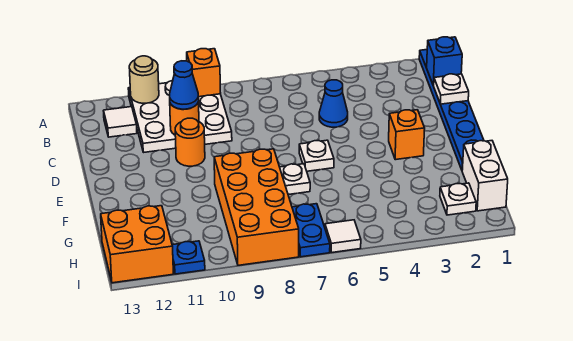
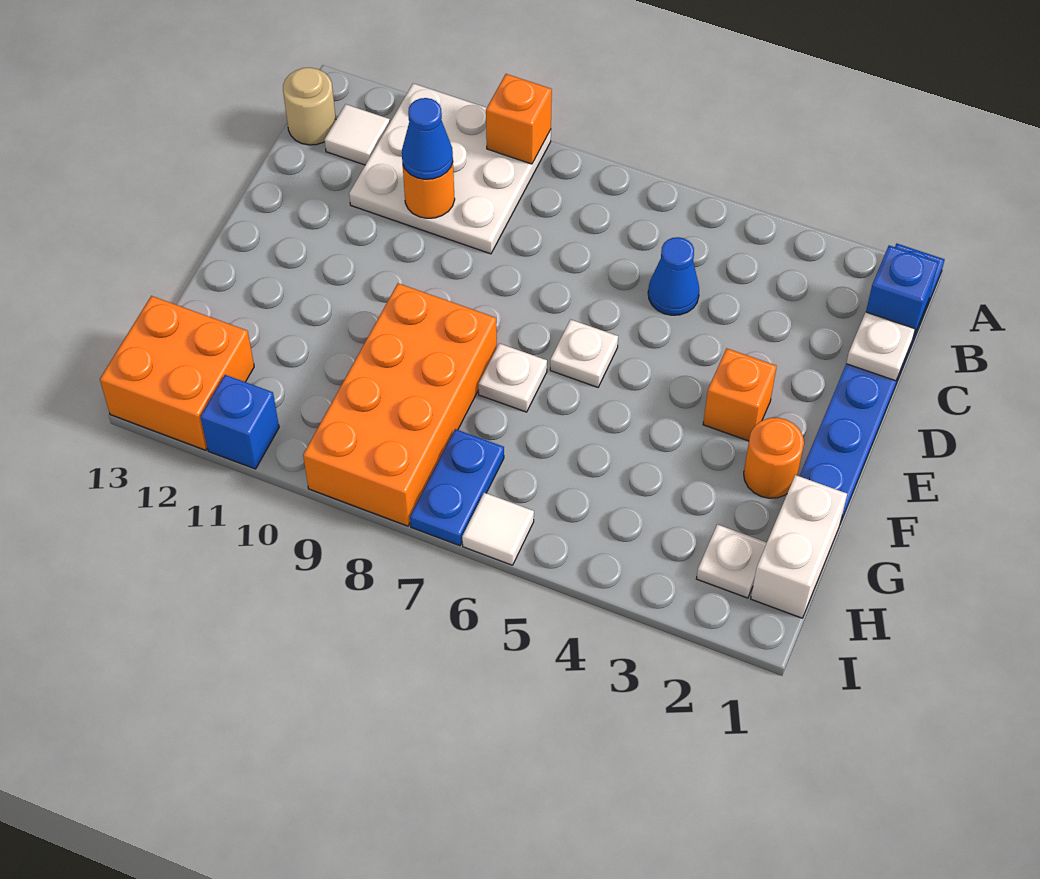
tan round brick A11 level 2 -> tan round brick B13 level 1
orange round brick D10 level 1 -> orange round brick F2 level 1
blue plate I11 level 1 -> blue brick I11 level 1

